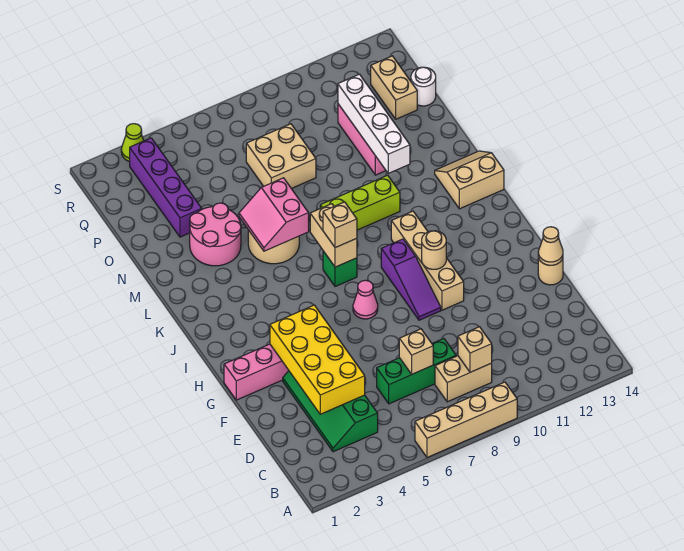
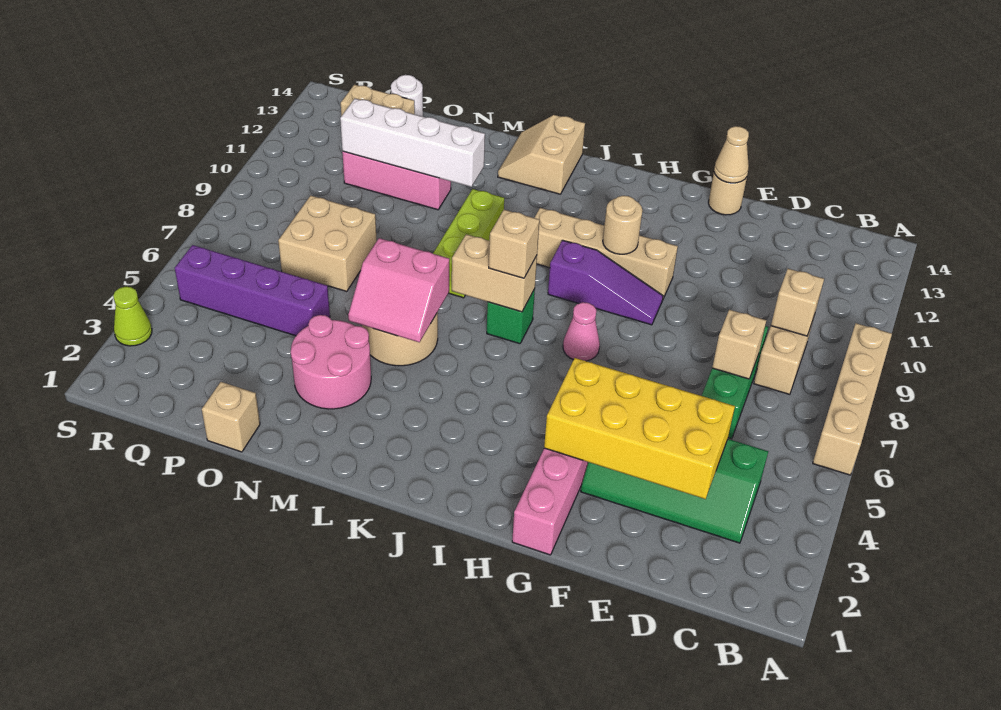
none -> tan brick O1 level 1
purple brick O3:R3 level 1 -> purple brick O5:R5 level 1

